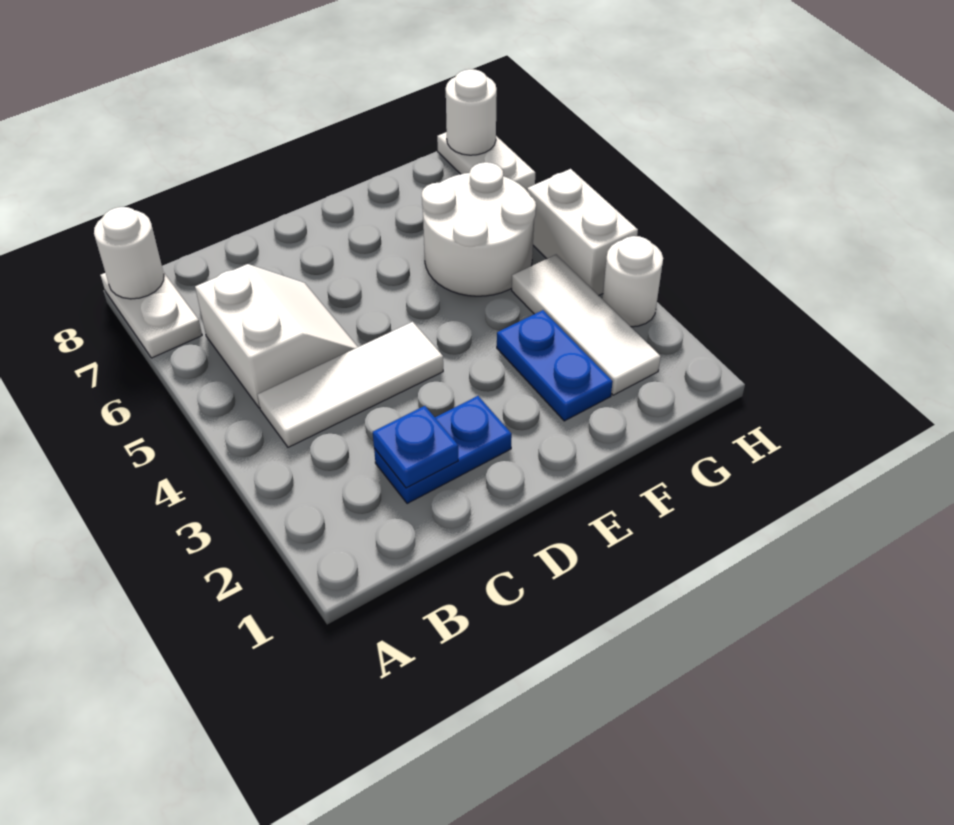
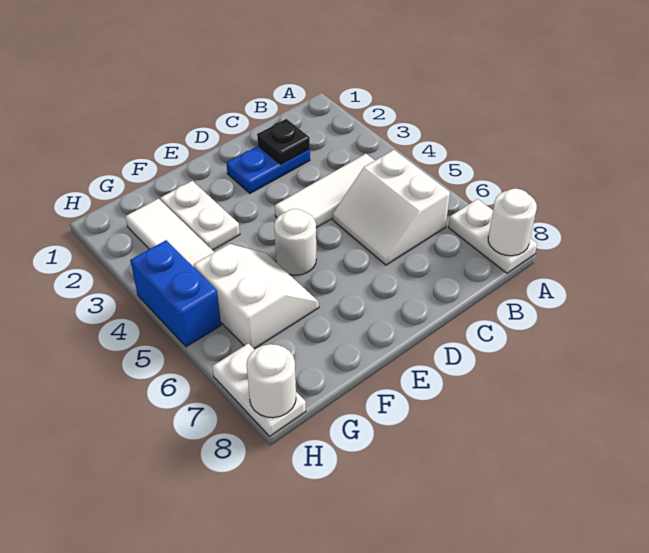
blue plate C2 level 2 -> black plate C2 level 2
blue plate F2:F3 level 1 -> white plate F2:F3 level 1
white round brick F5:G6 level 1 -> white slope F5:G6 level 1 top G
white round brick H3 level 1 -> white round brick E5 level 1
white brick H4:H5 level 1 -> blue brick H4:H5 level 1

